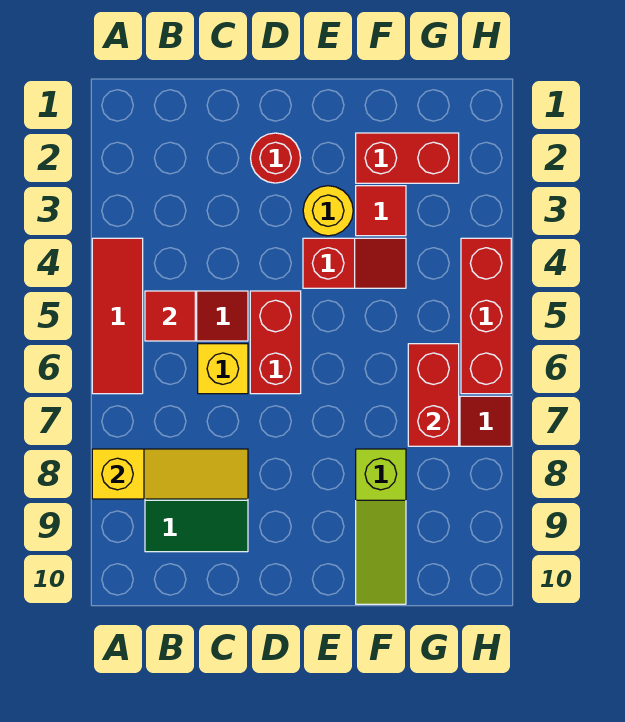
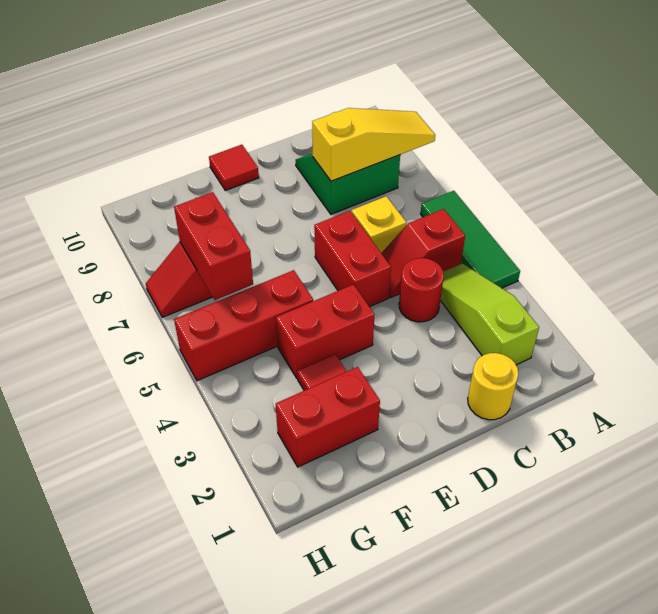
red tile A4:A6 level 1 -> green tile A4:A6 level 1
yellow slope A8:C8 level 2 top A -> yellow slope A8:C8 level 2 top C
red tile B5 level 2 -> red tile E10 level 1
red round brick D2 level 1 -> red round brick C4 level 1
yellow round brick E3 level 1 -> yellow round brick C1 level 1
red slope E4:F4 level 1 top E -> red brick E4:F4 level 1
lime slope F8:F10 level 1 top 8 -> lime slope B2:B4 level 1 top 2
red brick H4:H6 level 1 -> red brick F5:H5 level 1

